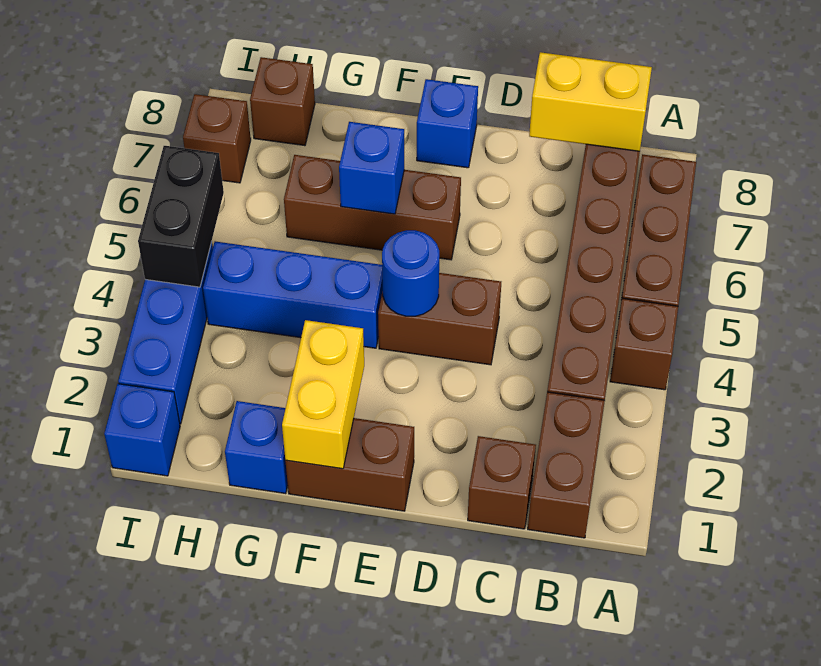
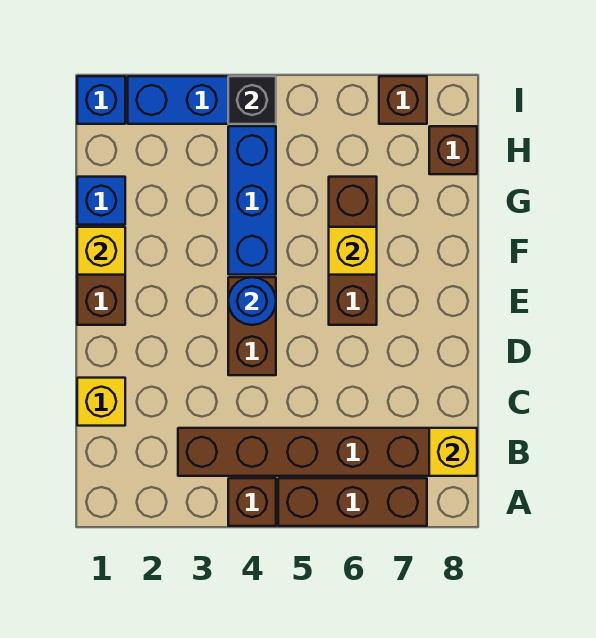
brown brick B1:B2 level 1 -> none
yellow brick B8:C8 level 2 -> yellow brick B8 level 2
brown brick C1 level 1 -> yellow brick C1 level 1
blue brick E8 level 1 -> none
yellow brick F1:F2 level 2 -> yellow brick F1 level 2
blue brick F6 level 2 -> yellow brick F6 level 2
black brick I4:I5 level 2 -> black brick I4 level 2

